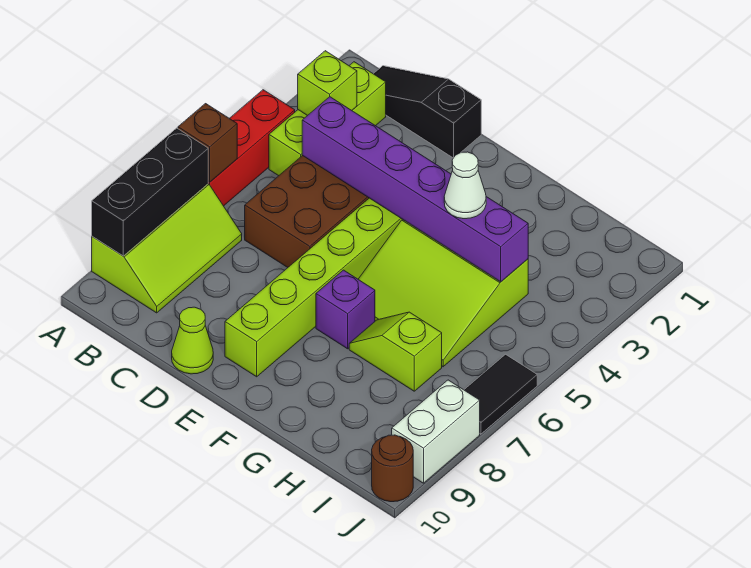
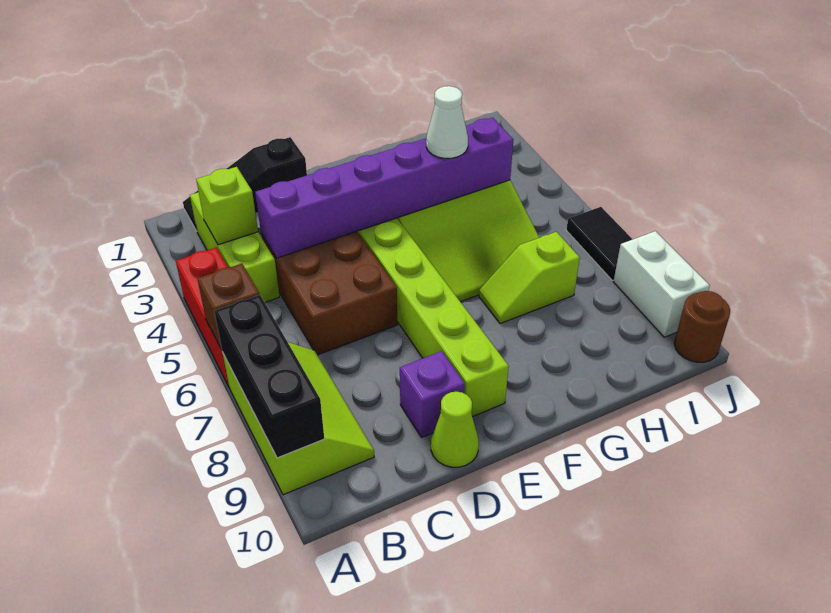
purple brick F7 level 1 -> purple brick D9 level 1

